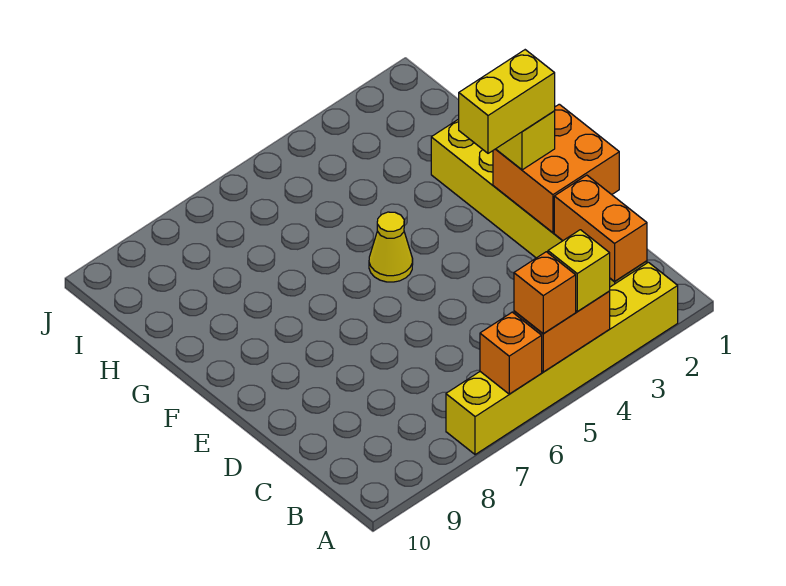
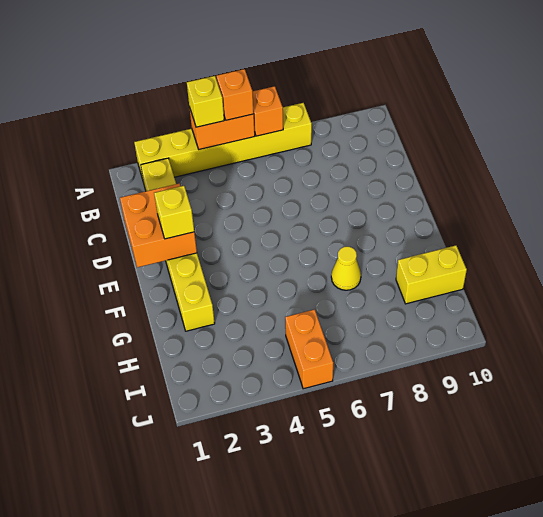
orange brick B2:C2 level 2 -> orange brick I5:J5 level 1
yellow brick E2:E3 level 4 -> yellow brick H9:H10 level 1
yellow cone F5 level 1 -> yellow cone G7 level 1

